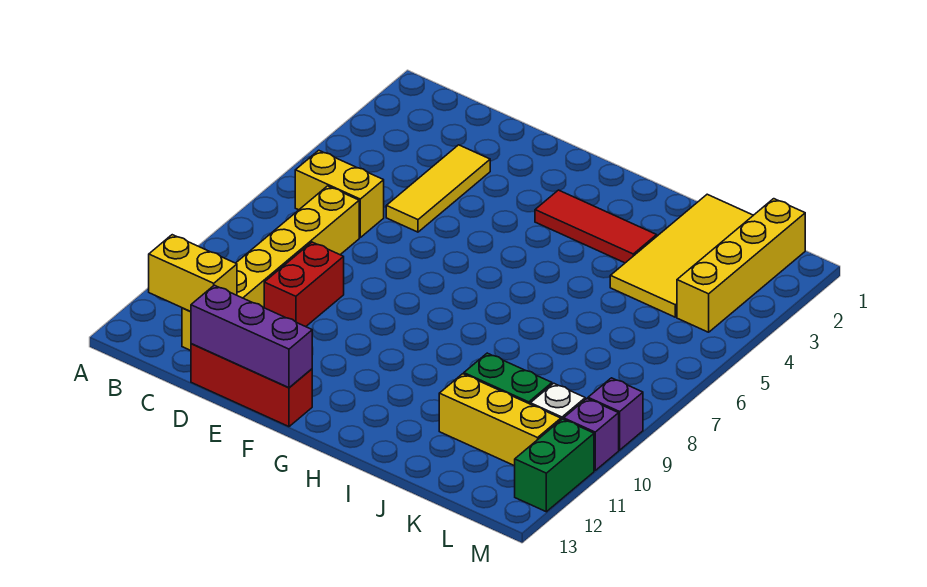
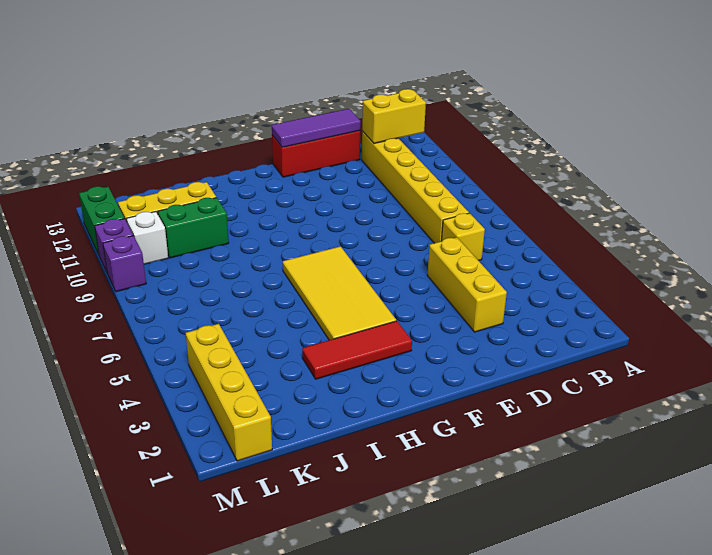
yellow brick B6:C6 level 1 -> yellow brick C6 level 1
yellow tile D3:D5 level 1 -> yellow brick D3:D5 level 1
red brick D9:D10 level 1 -> none
purple brick D13:F13 level 2 -> purple tile D13:F13 level 2
yellow tile J1:K4 level 1 -> yellow tile G4:H7 level 1

